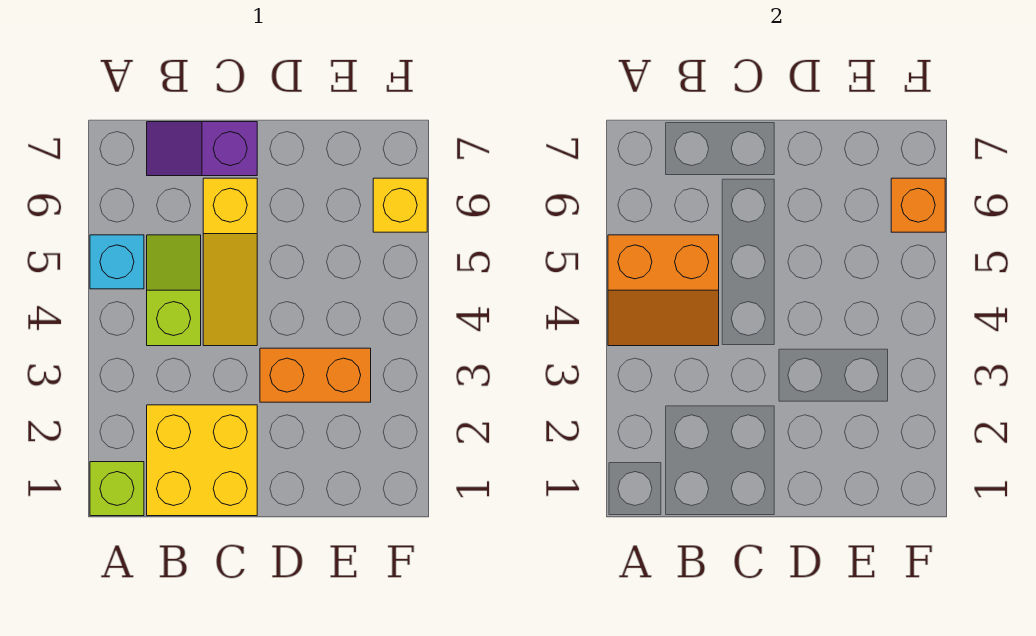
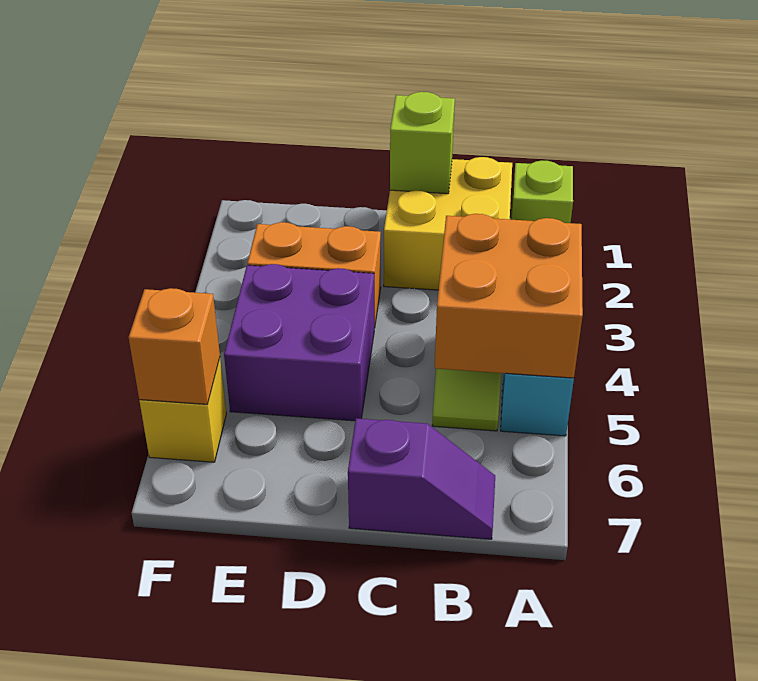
orange slope A4:B5 level 2 top 5 -> orange brick A4:B5 level 2
none -> lime brick C1 level 2
yellow slope C4:C6 level 1 top 6 -> none
none -> purple brick D4:E5 level 1

